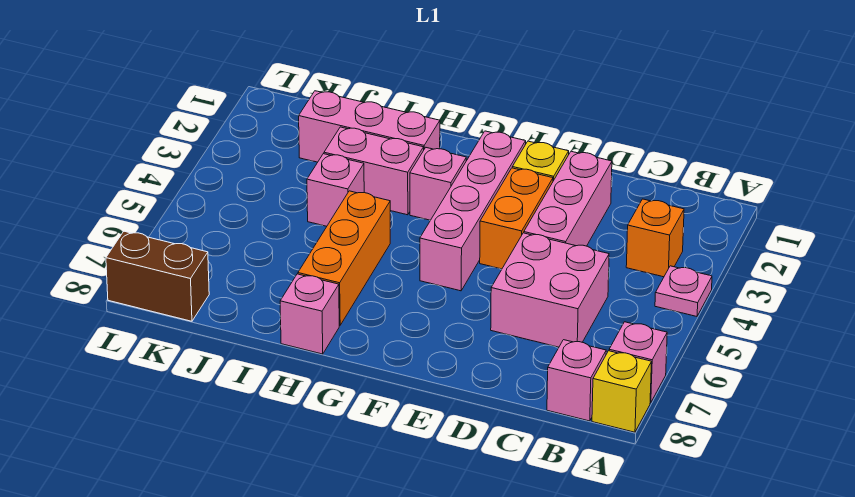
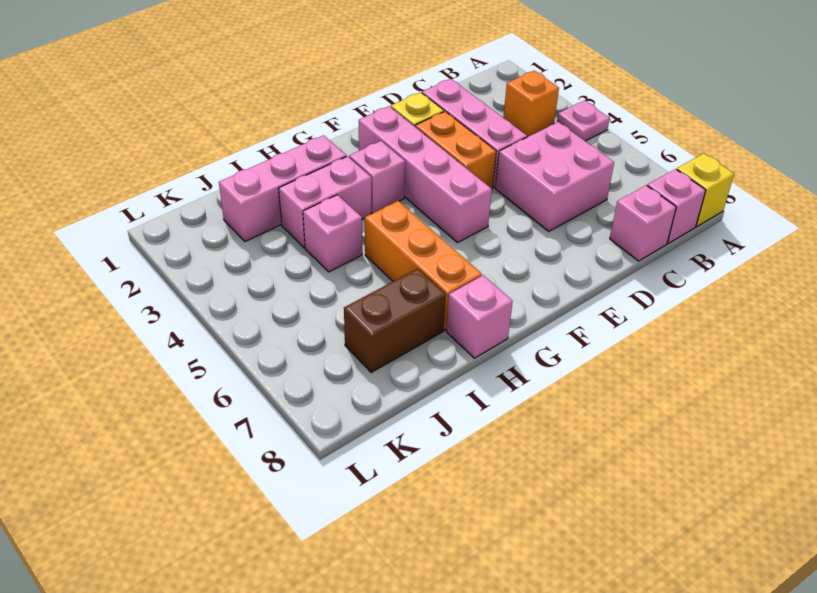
pink brick A7 level 1 -> pink brick C8 level 1
brown brick K8:L8 level 1 -> brown brick I7:J7 level 1

